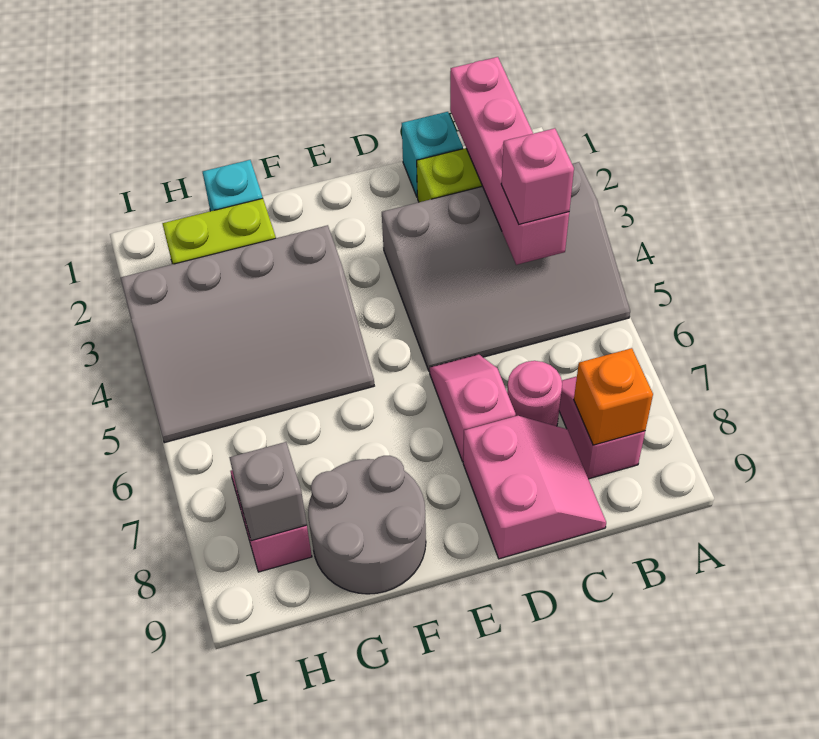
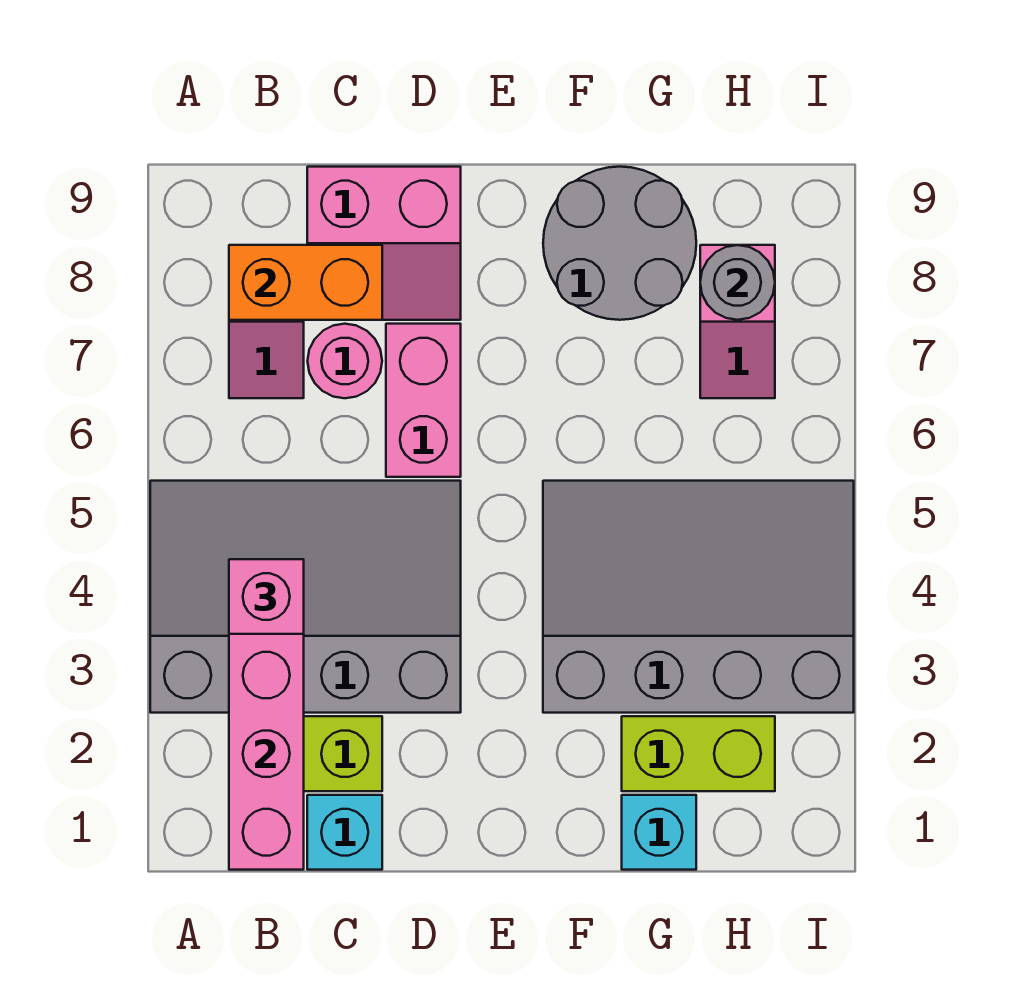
orange brick B8 level 2 -> orange brick B8:C8 level 2
pink slope C8:D9 level 1 top D -> pink slope C8:D9 level 1 top 9
pink slope D6:D7 level 1 top 7 -> pink brick D6:D7 level 1
grey brick H8 level 2 -> grey round brick H8 level 2

